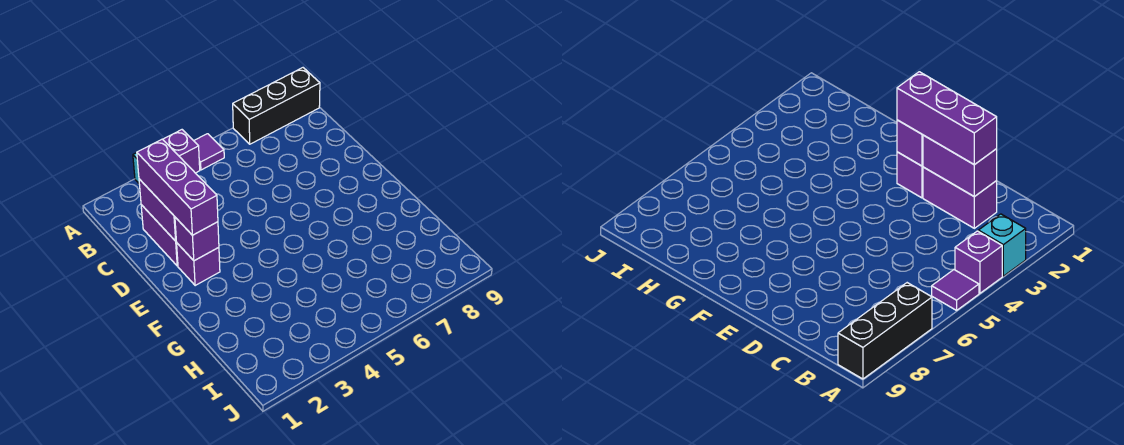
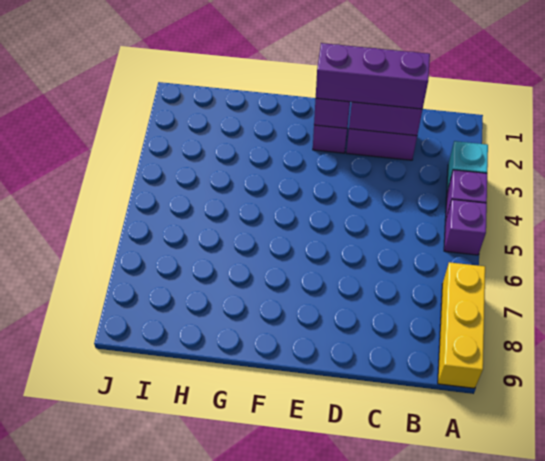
purple tile A5 level 1 -> purple brick A5 level 1
black brick A7:A9 level 1 -> yellow brick A7:A9 level 1

